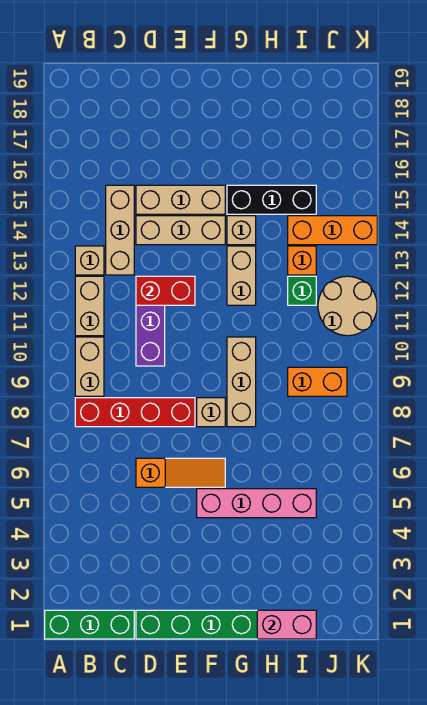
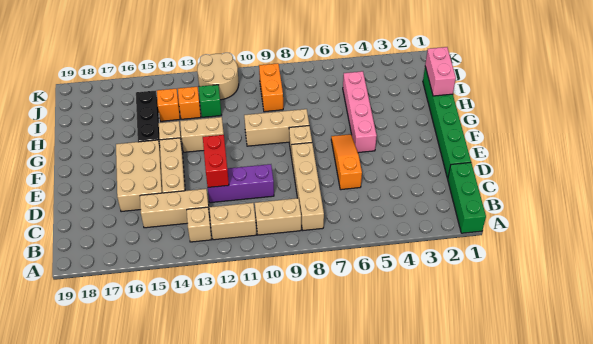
red brick B8:E8 level 1 -> tan brick B8:E8 level 1
tan brick D15:F15 level 1 -> tan brick D15:F16 level 1
orange brick I14:K14 level 1 -> orange brick I14 level 1

